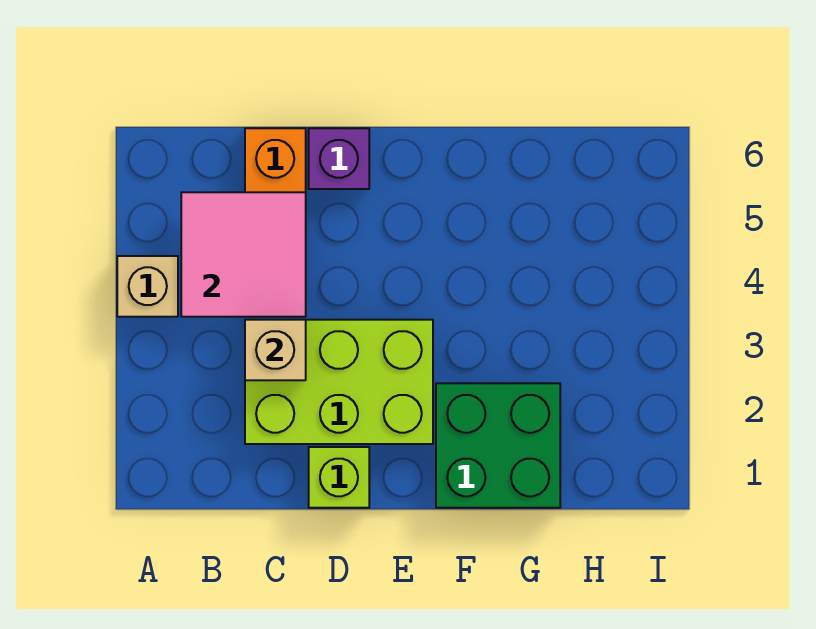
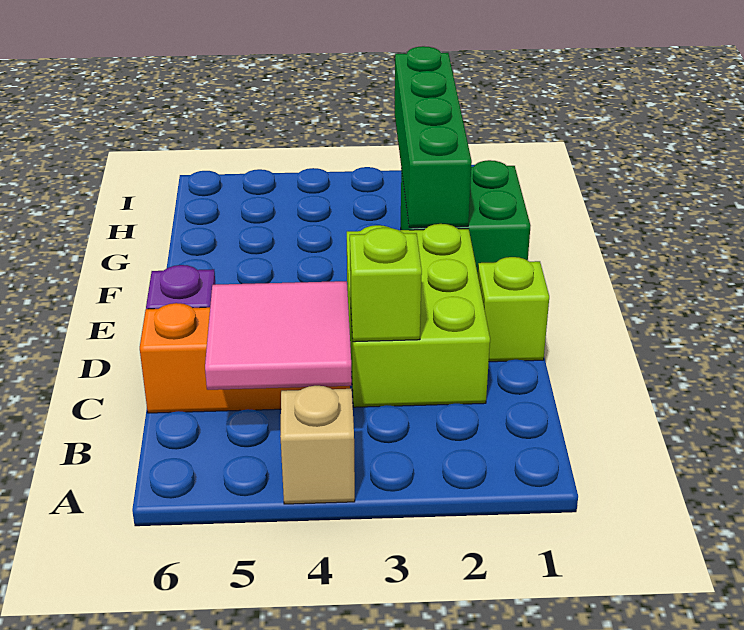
tan brick C3 level 2 -> lime brick C3 level 2
none -> green brick F2:I2 level 2

